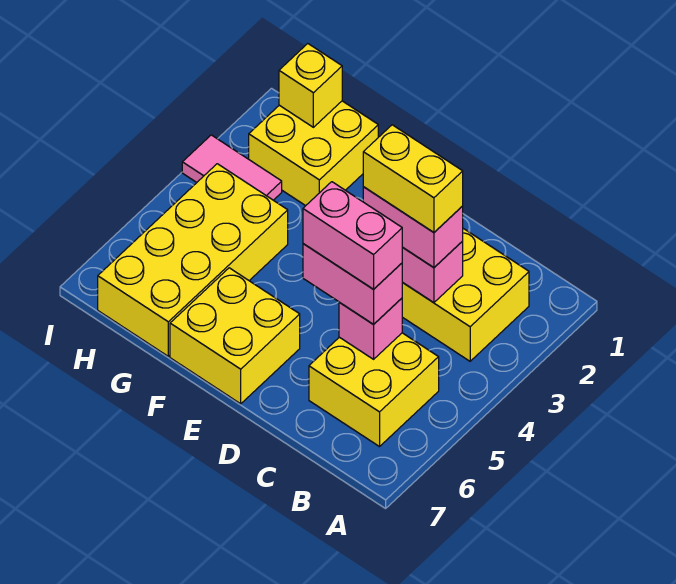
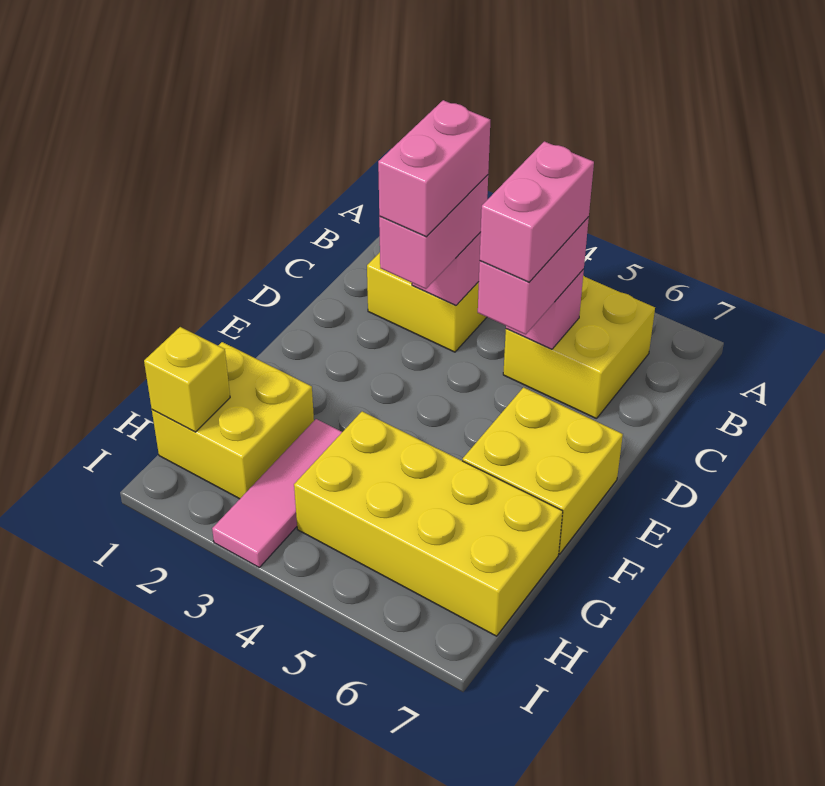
yellow brick C3:D3 level 4 -> pink brick C3:D3 level 4
pink tile H3:I3 level 1 -> pink tile G3:I3 level 1

